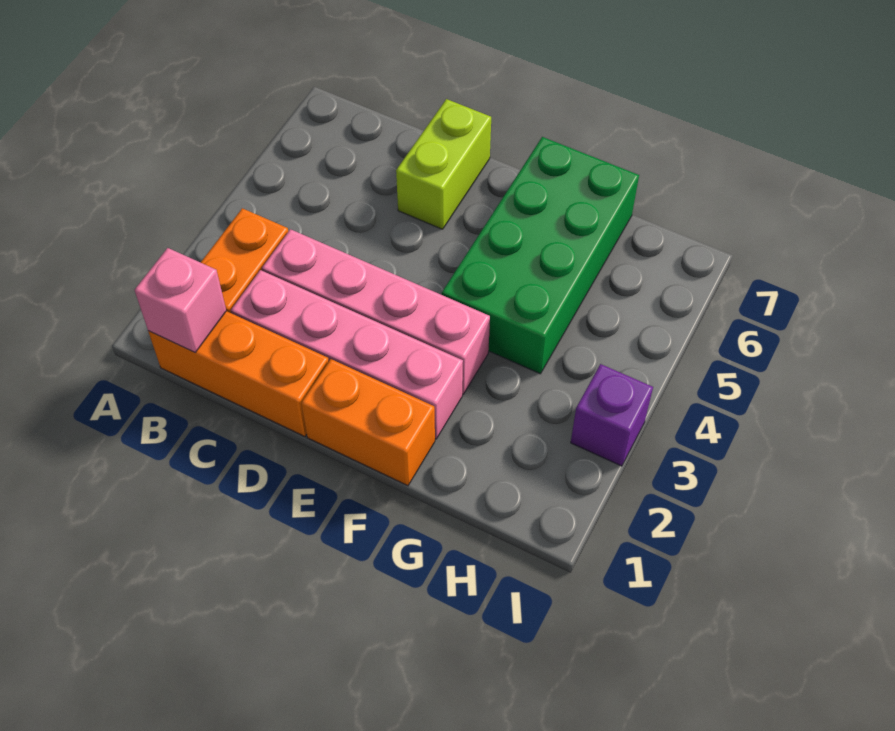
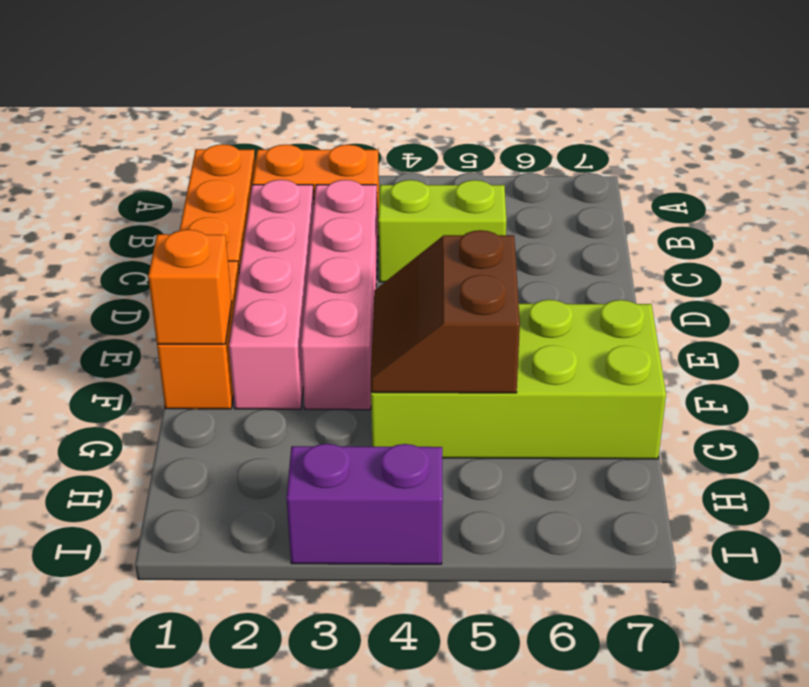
pink brick B1 level 2 -> none
lime brick D6:D7 level 1 -> lime brick C4:C5 level 1
none -> orange brick F1 level 2
green brick F4:G7 level 1 -> lime brick F4:G7 level 1
none -> brown slope F4:G5 level 2 top 5
purple brick I3 level 1 -> purple brick I3:I4 level 1

